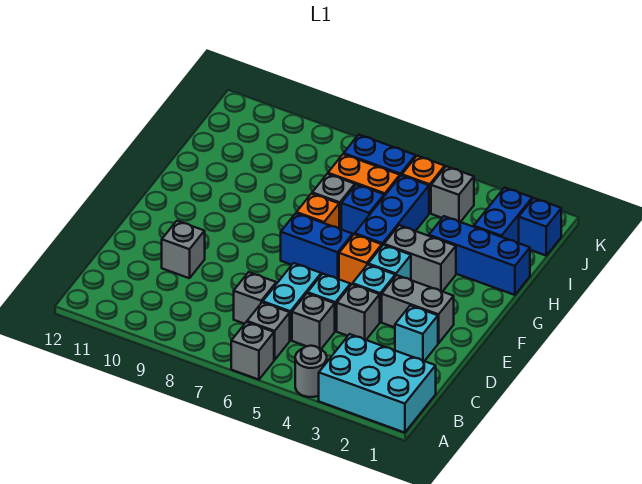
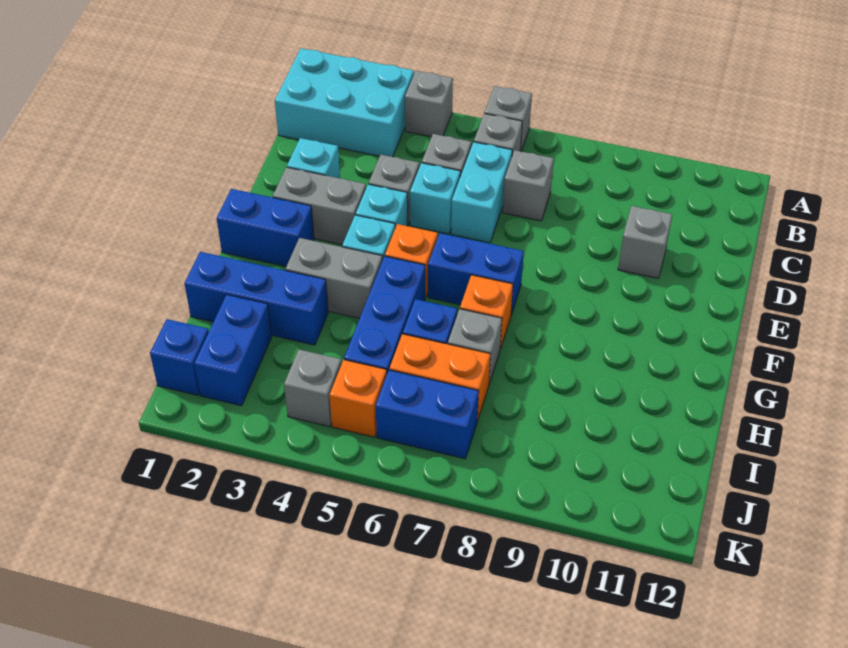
grey round brick A4 level 1 -> grey brick A4 level 1
none -> blue brick F1:F2 level 1

